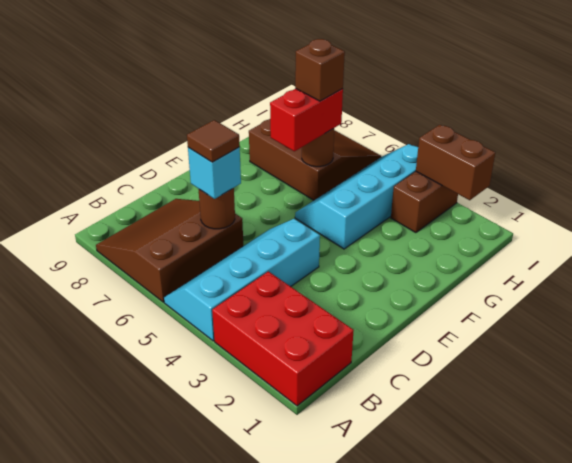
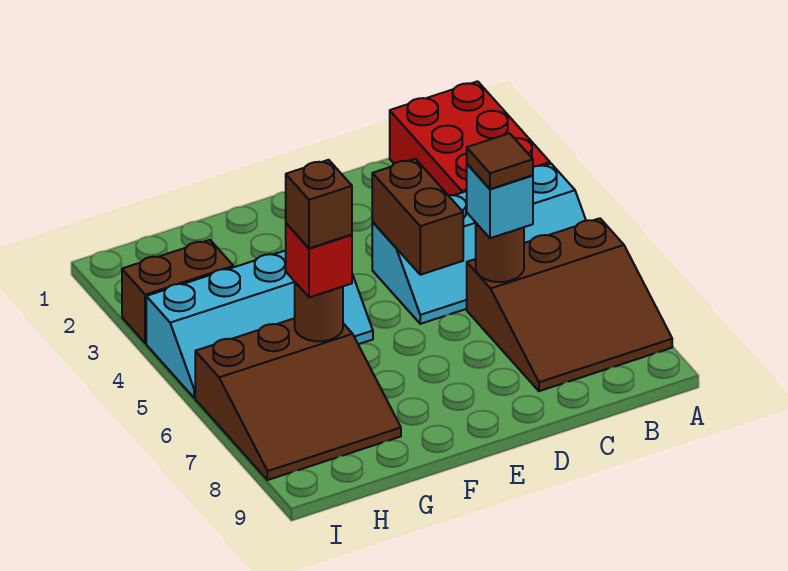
red brick F6:G6 level 3 -> red brick G6 level 3
brown slope G6:I8 level 1 top G -> brown slope G6:I8 level 1 top 6
brown brick I2:I3 level 2 -> brown brick D4:D5 level 2

